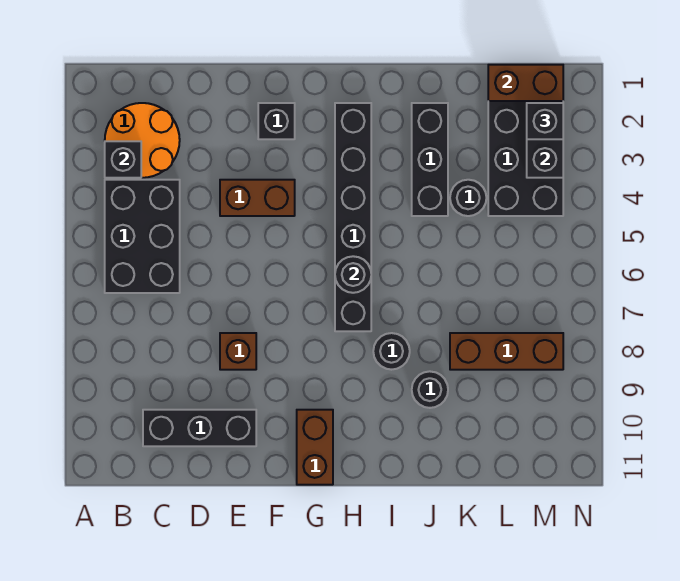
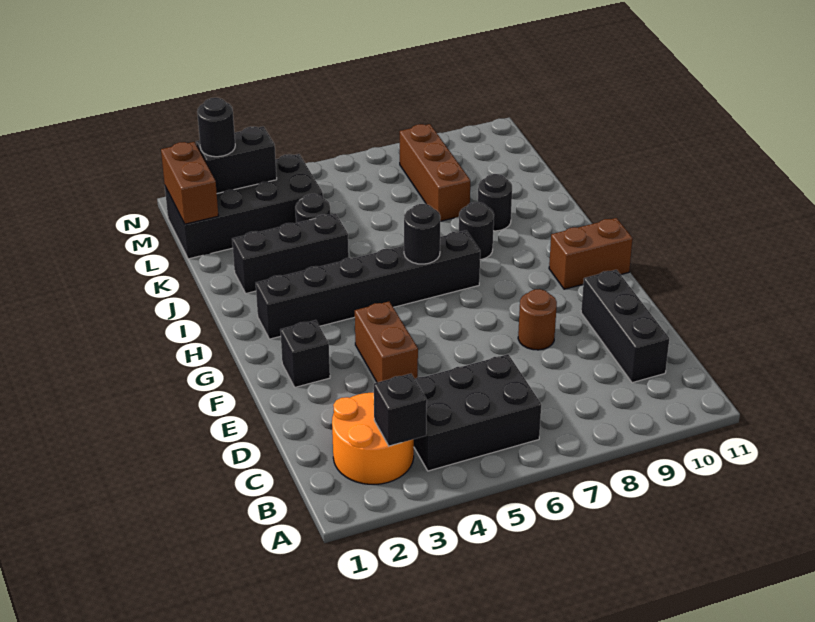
brown brick E8 level 1 -> brown round brick E8 level 1
black brick M2 level 3 -> black round brick M2 level 3

